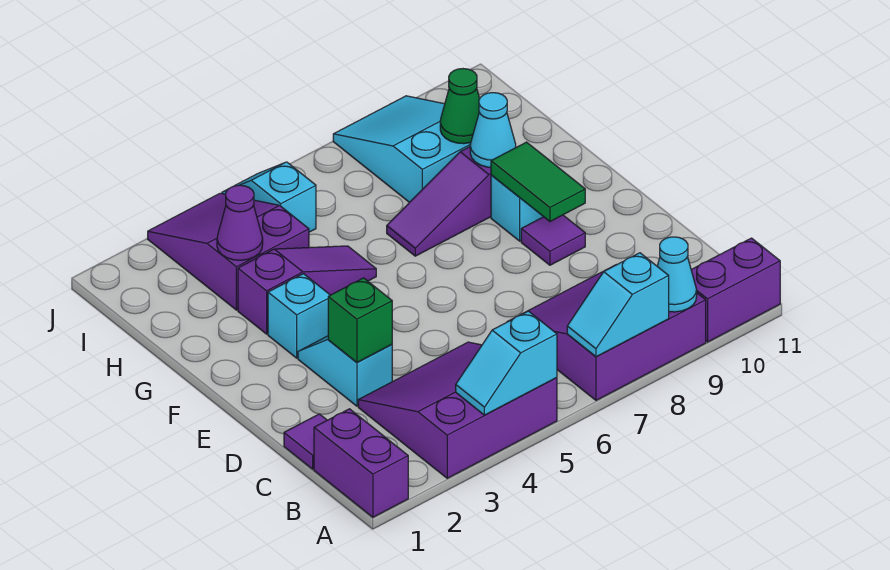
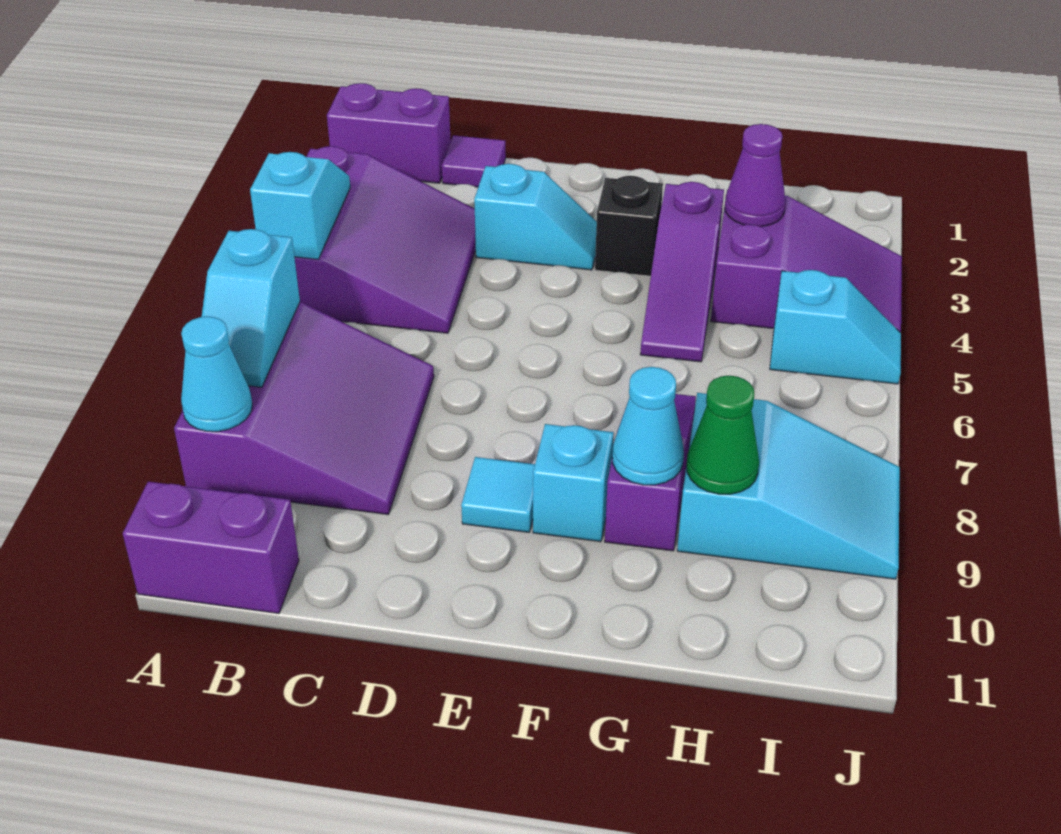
cyan slope A7:A8 level 2 top 8 -> cyan slope A7:A8 level 2 top 7
purple brick A10:A11 level 1 -> purple brick A11:B11 level 1
green brick D3 level 2 -> none
purple tile E9 level 1 -> cyan tile E9 level 1
green tile E9:F9 level 2 -> none
cyan brick F3 level 1 -> black brick F3 level 1

